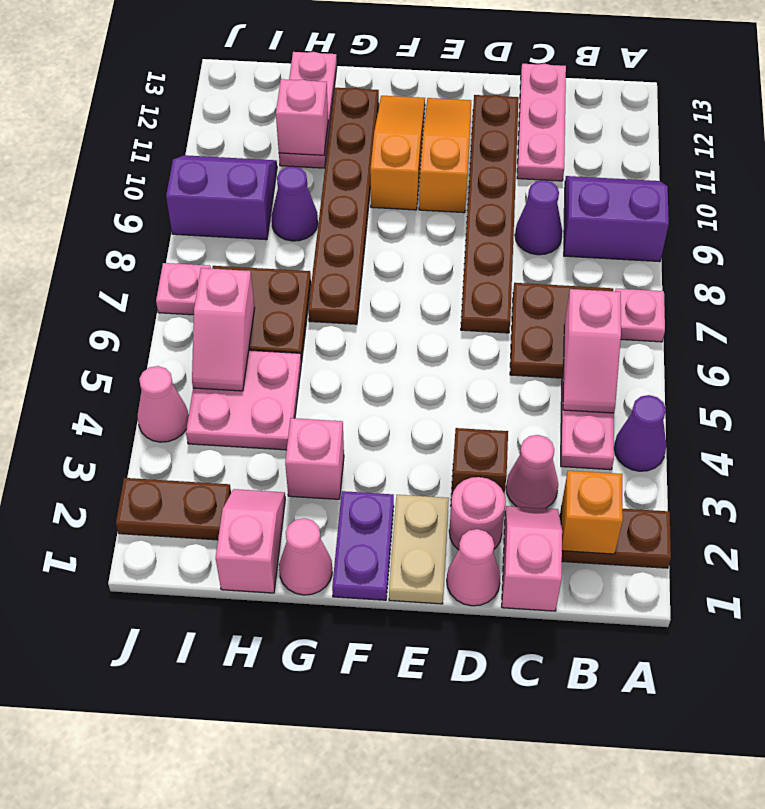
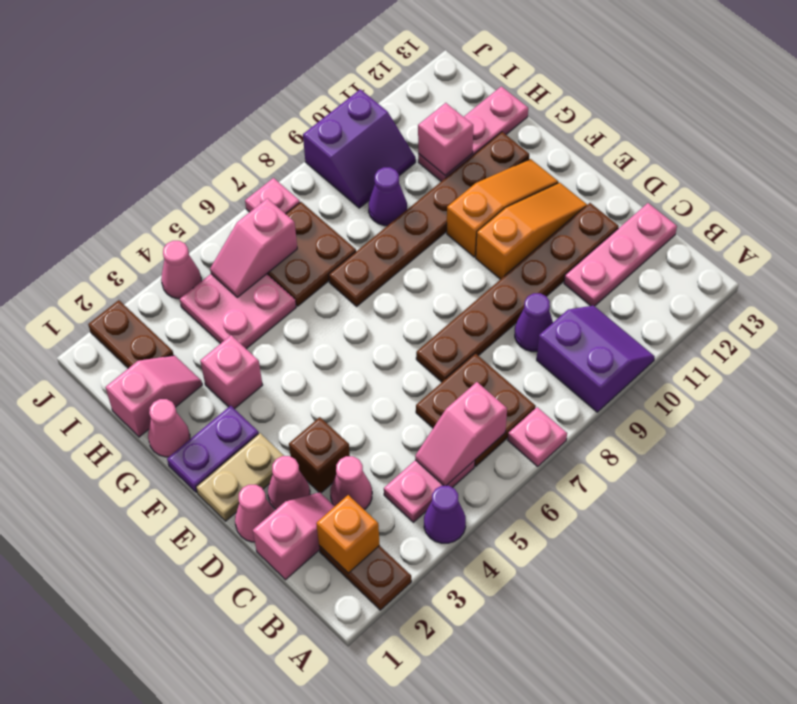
pink round brick D2 level 1 -> pink cone D2 level 1
purple slope I9:J10 level 1 top 9 -> purple slope I9:J10 level 1 top J

